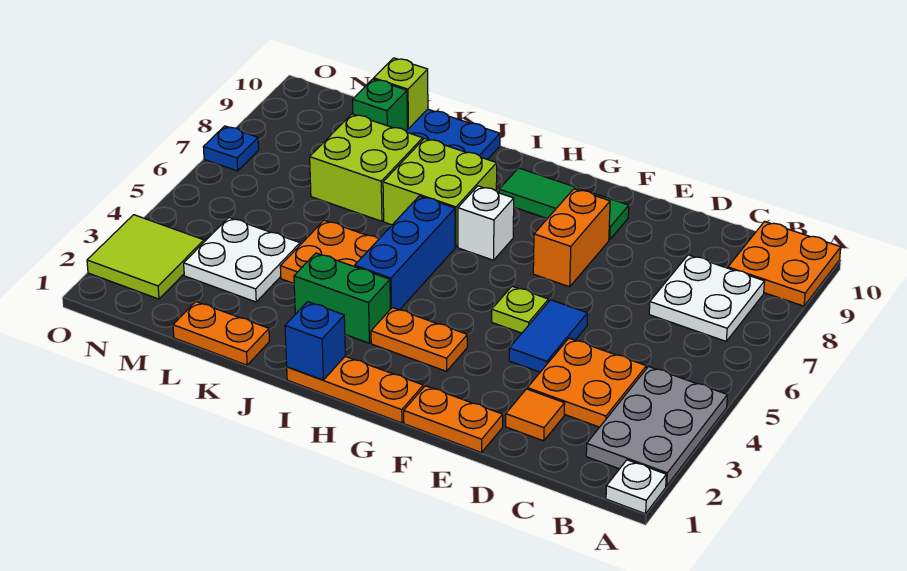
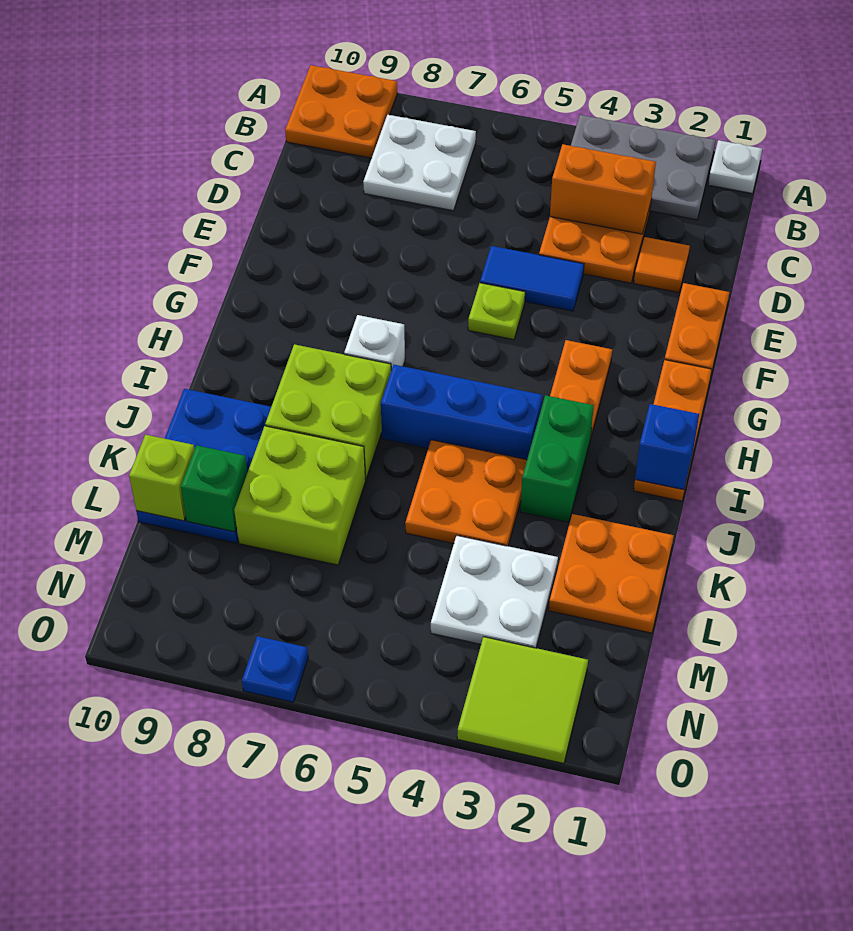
orange brick F7:F8 level 1 -> orange brick C3:C4 level 2
green tile F9:H9 level 1 -> none
orange plate K1:L1 level 1 -> orange plate K1:L2 level 1

